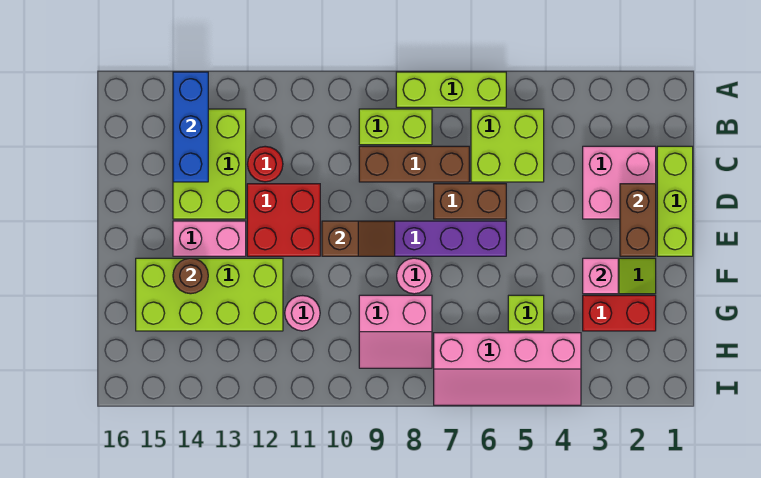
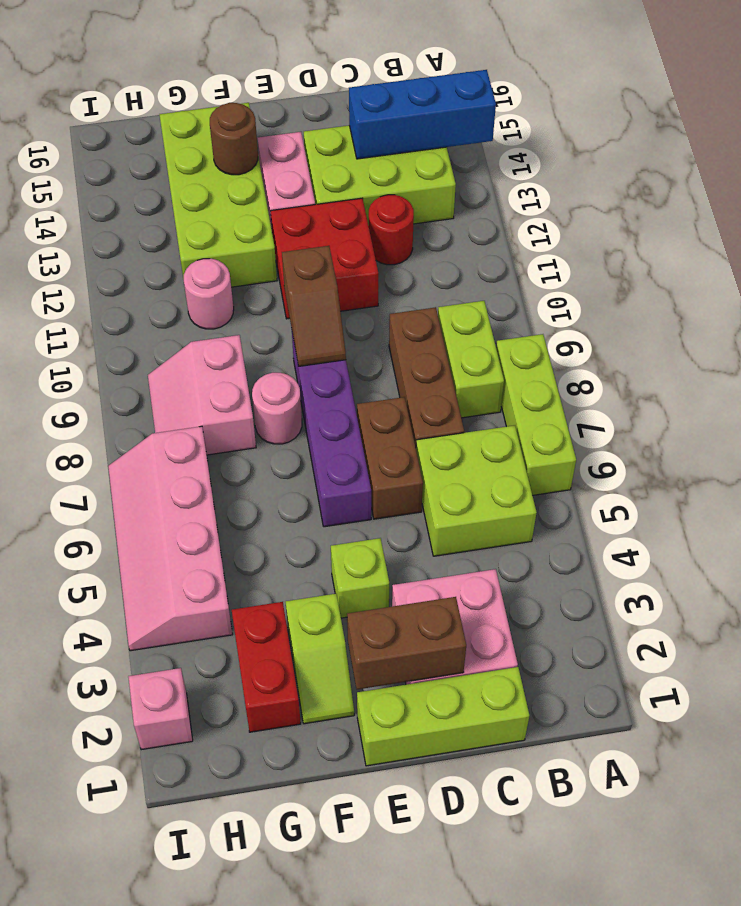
pink brick F3 level 2 -> pink brick I2 level 1
lime brick G5 level 1 -> lime brick E4 level 1

